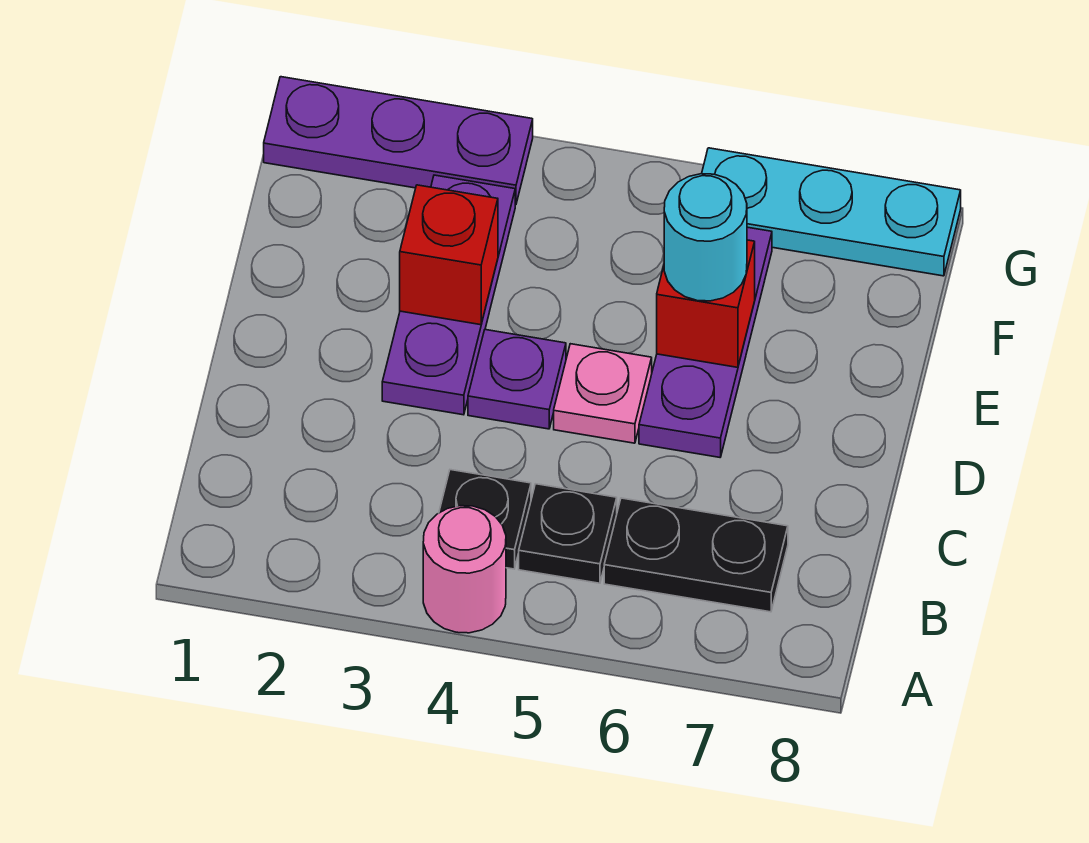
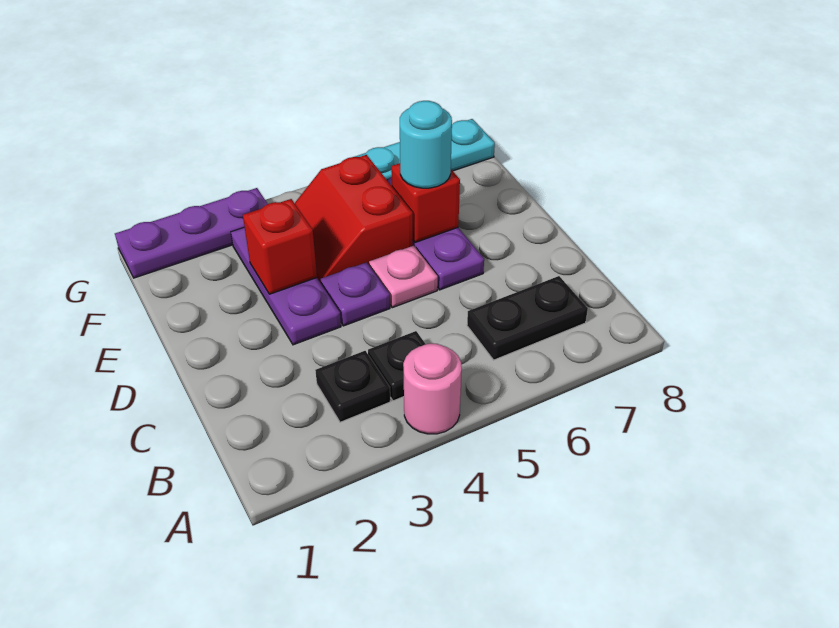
black plate B5 level 1 -> black plate B3 level 1
none -> red slope E4:F5 level 1 top 5

